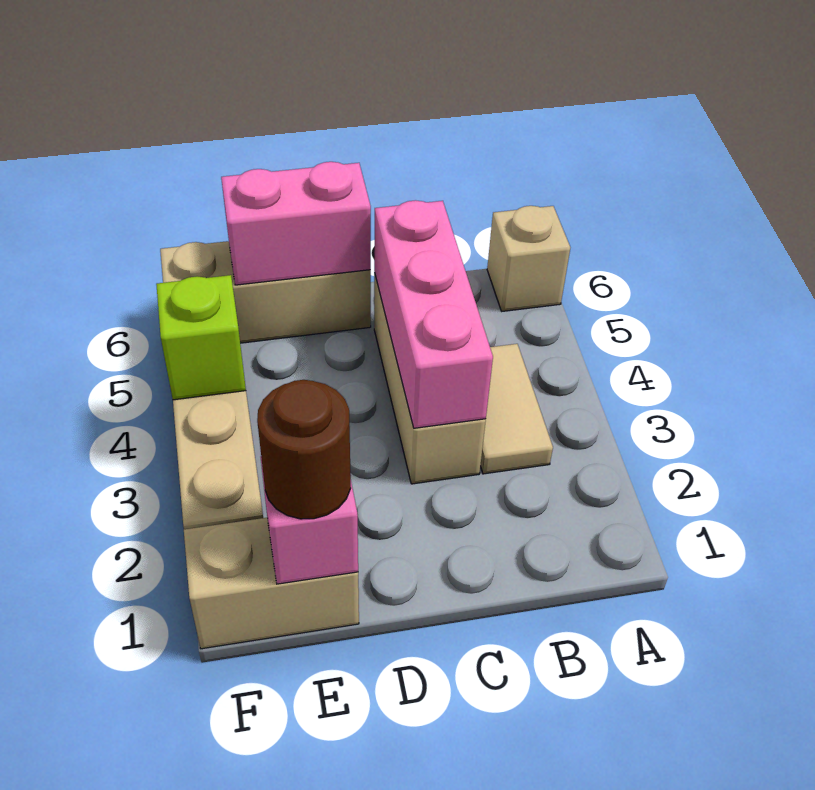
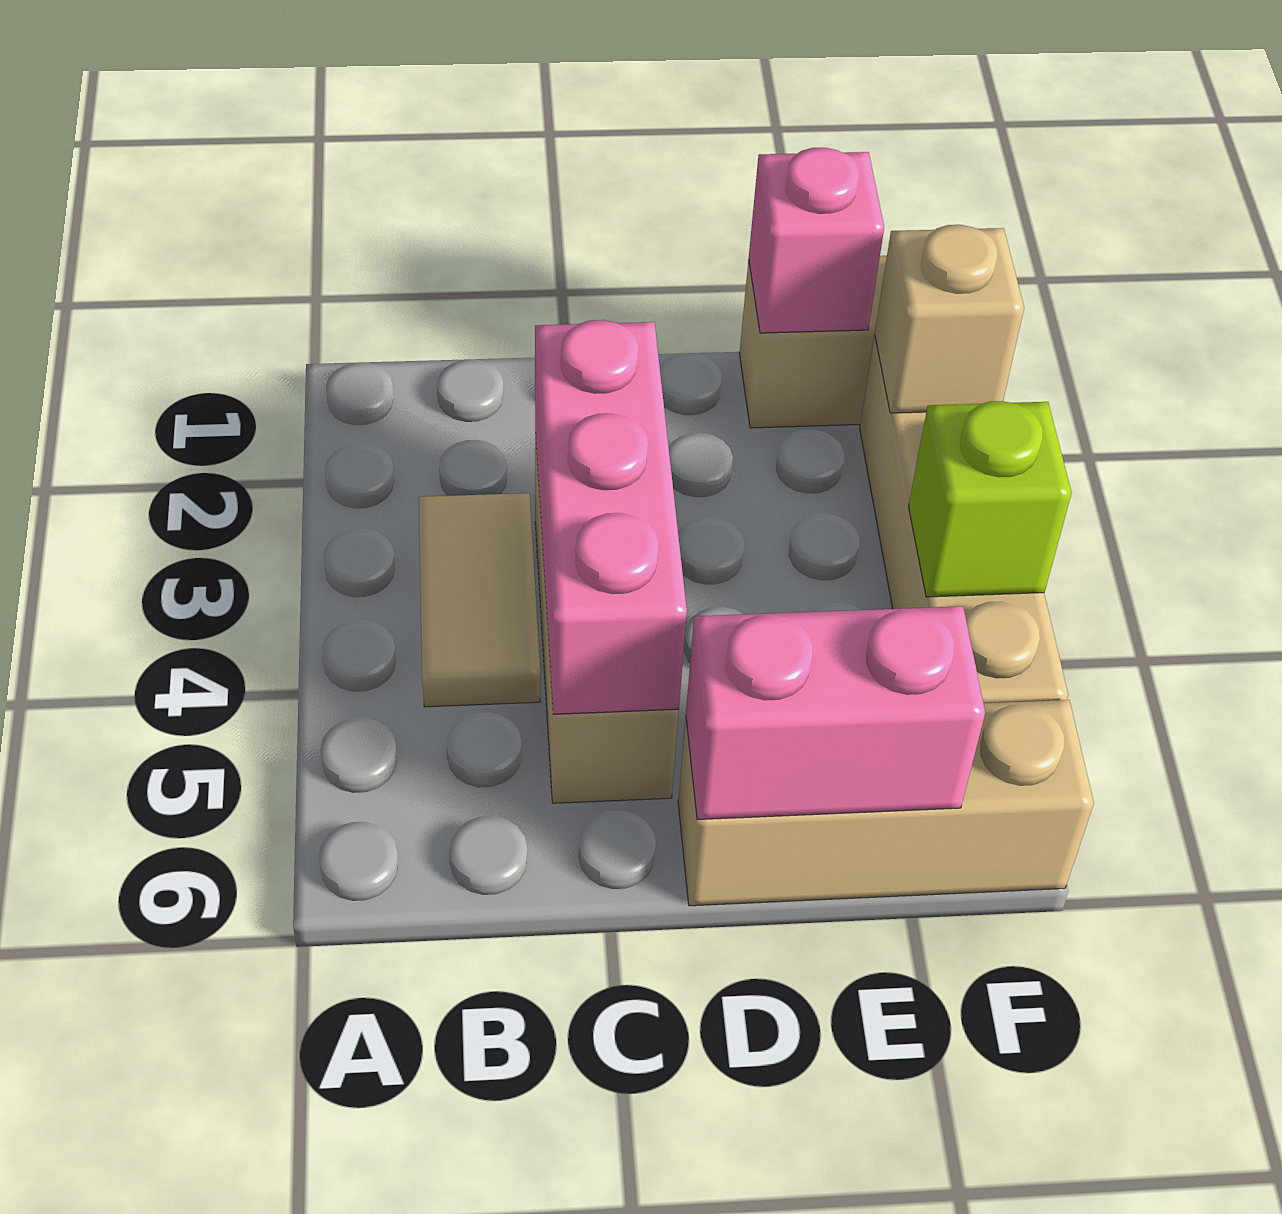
tan brick A6 level 1 -> tan brick F2 level 2
brown round brick E1 level 3 -> none

